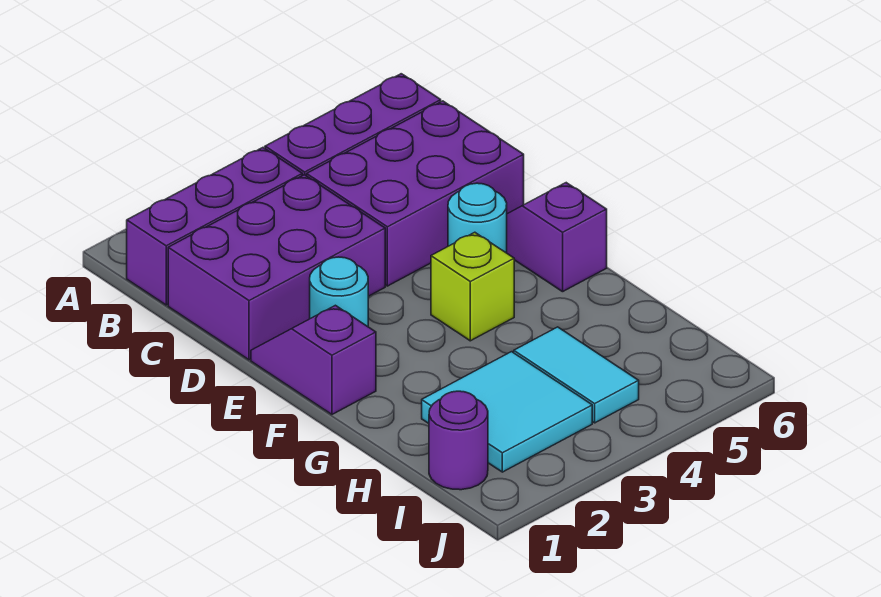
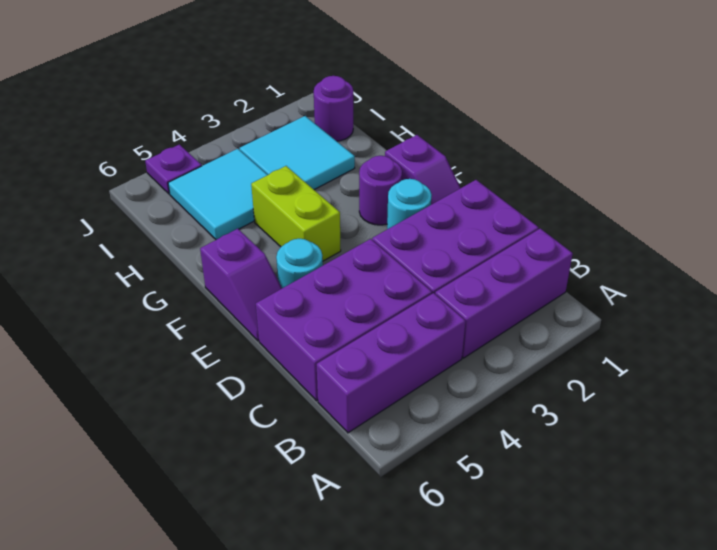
none -> purple round brick F2 level 1
lime brick F4 level 1 -> lime brick F4:G4 level 1
cyan tile H4:I4 level 1 -> cyan tile H4:I5 level 1
none -> purple plate J5 level 1

